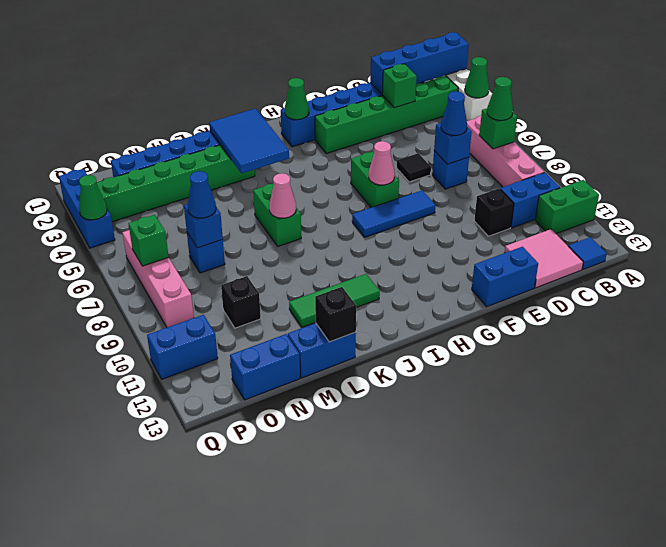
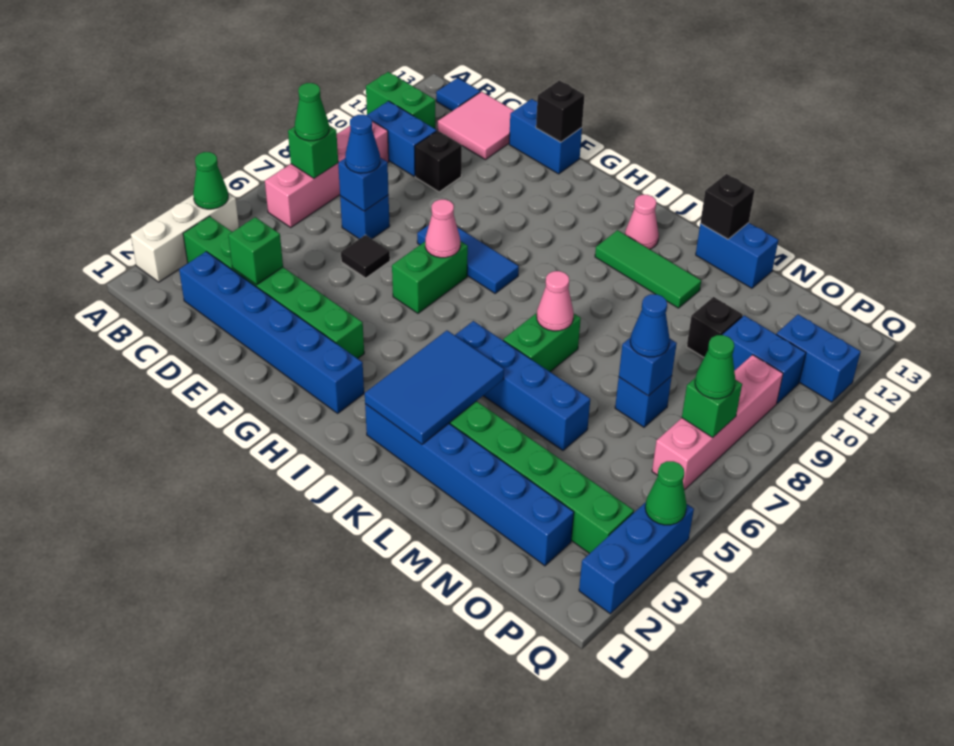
blue brick A2:D2 level 2 -> blue brick J5:M5 level 1
none -> black brick F13 level 2
green cone H2 level 2 -> green cone P7 level 3
none -> pink cone J12 level 1
blue brick N13:O13 level 1 -> blue brick O10:P10 level 1

